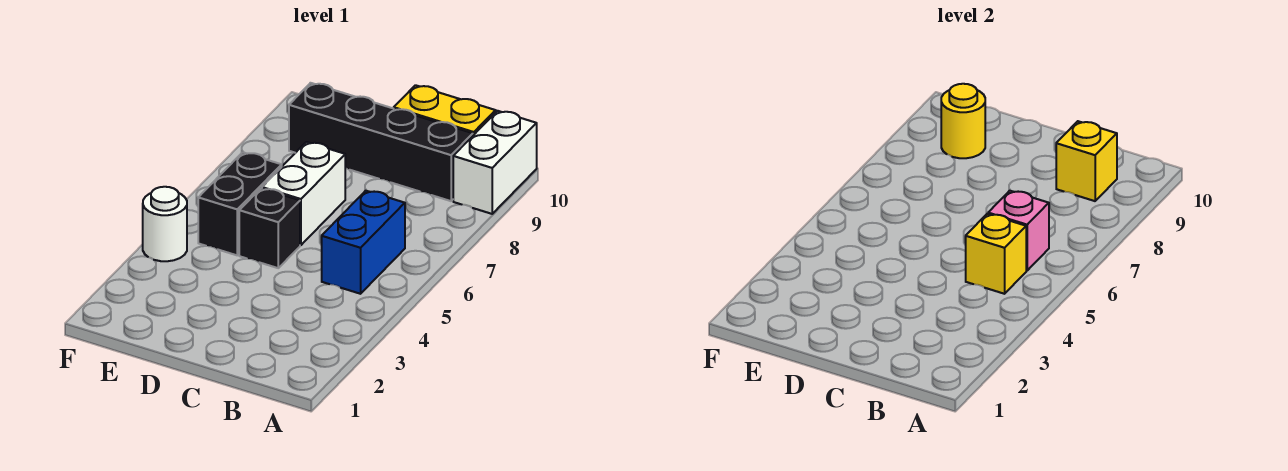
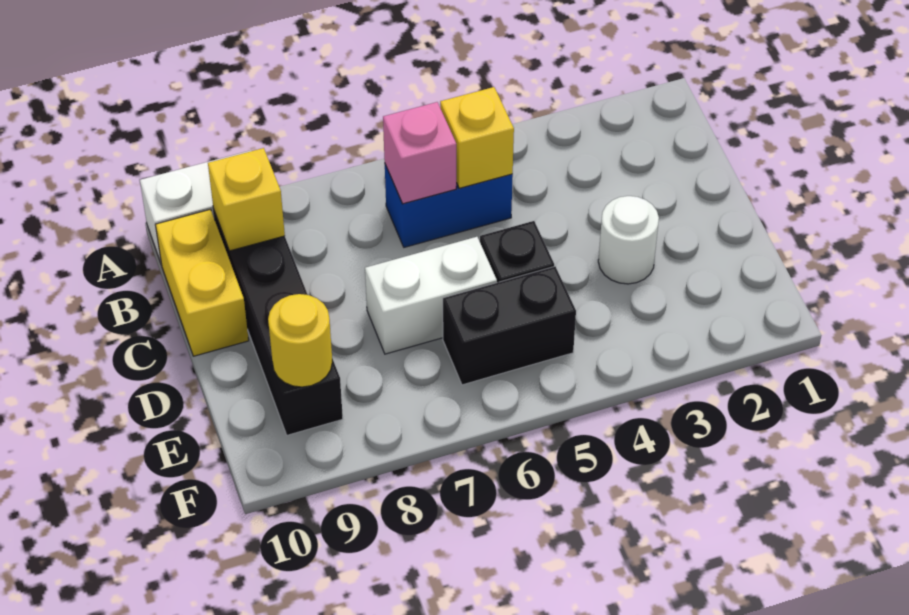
white round brick F4 level 1 -> white round brick D3 level 1

